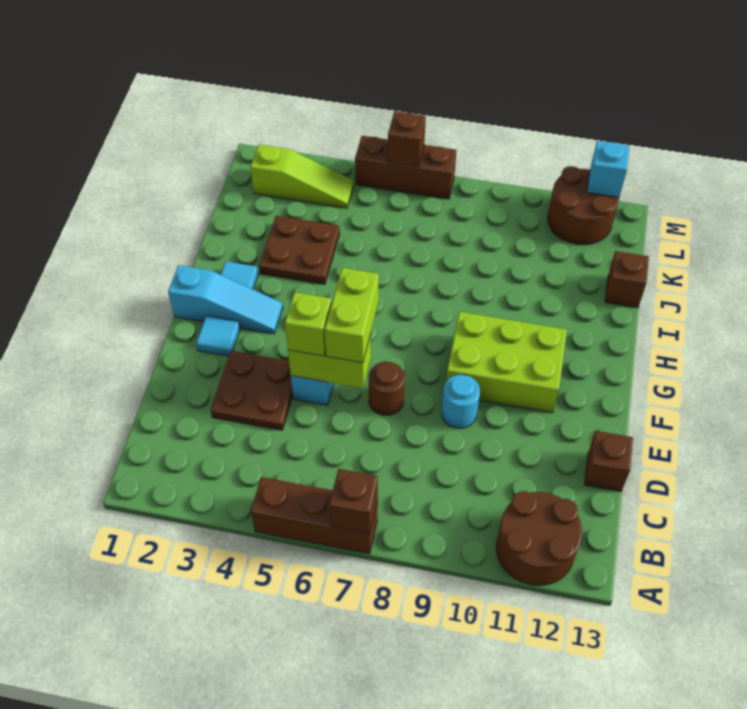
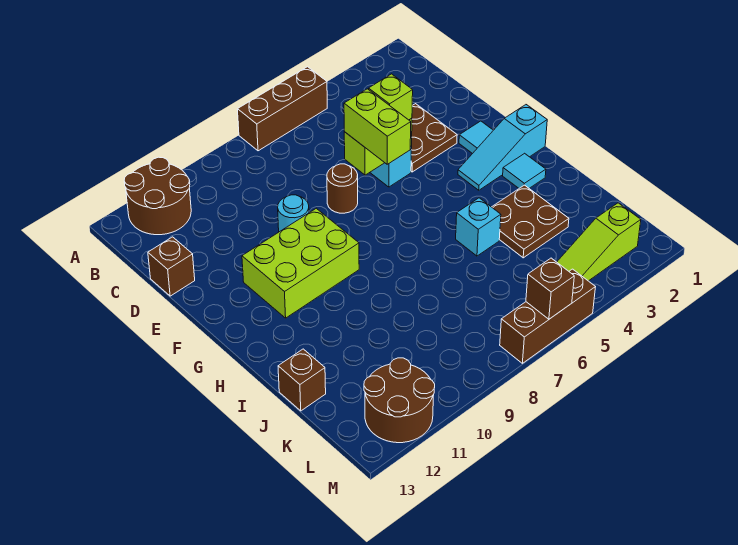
brown brick A7 level 2 -> none
cyan brick M12 level 2 -> cyan brick I5 level 1

